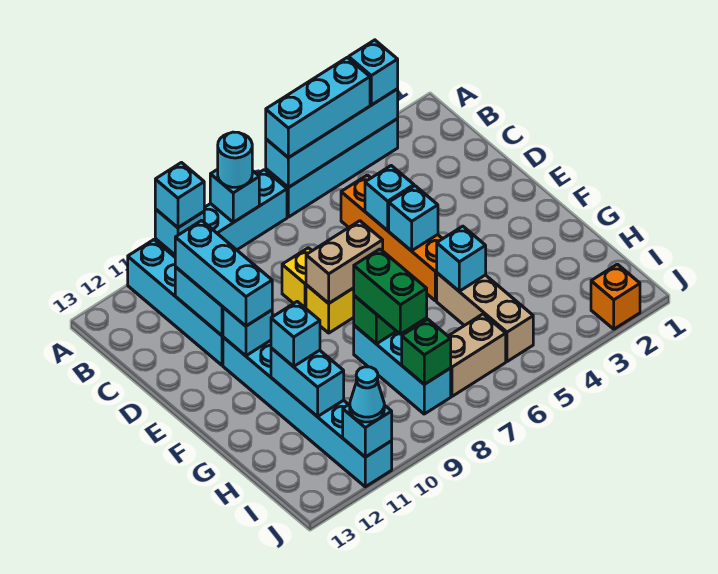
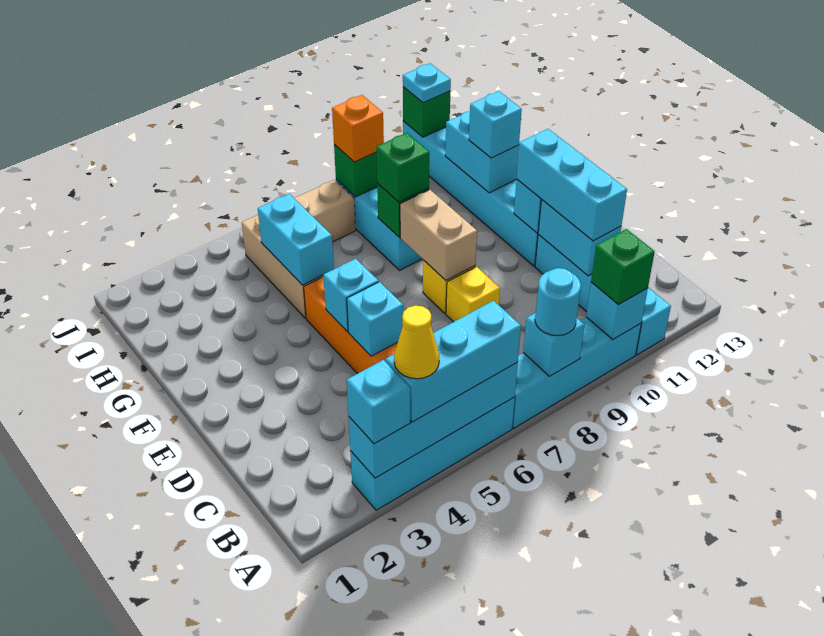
none -> yellow cone A4 level 4
cyan brick A10 level 3 -> green brick A10 level 3
tan brick E7:E8 level 2 -> tan brick E8:F8 level 2
cyan brick G5 level 2 -> cyan brick G5:H5 level 2
green brick G8:H8 level 3 -> green brick G8 level 3
orange brick J2 level 1 -> orange brick I8 level 3
cyan brick J11 level 2 -> green brick J11 level 2
cyan cone J11 level 3 -> cyan plate J11 level 3

